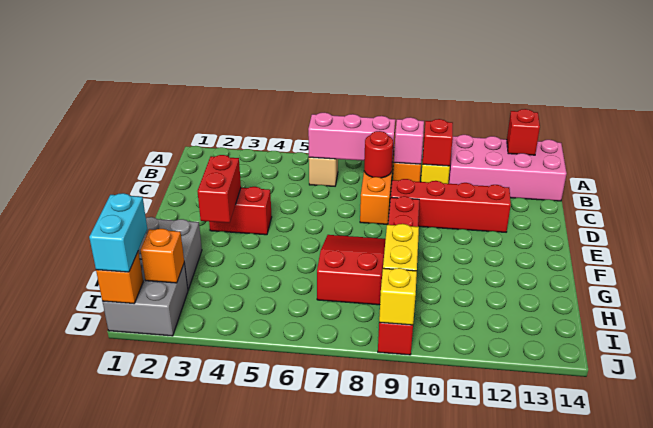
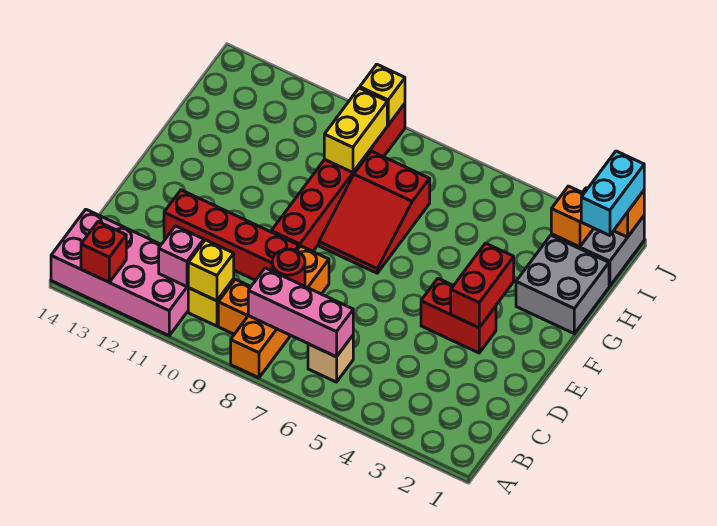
pink brick B9 level 2 -> pink brick B11 level 2
red brick B10 level 2 -> yellow brick B10 level 2

